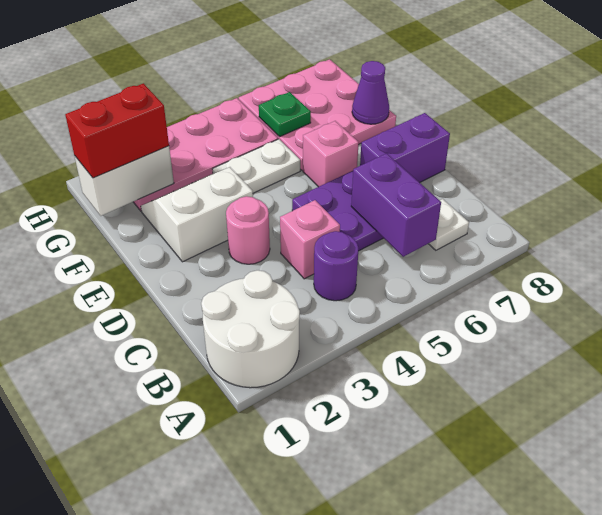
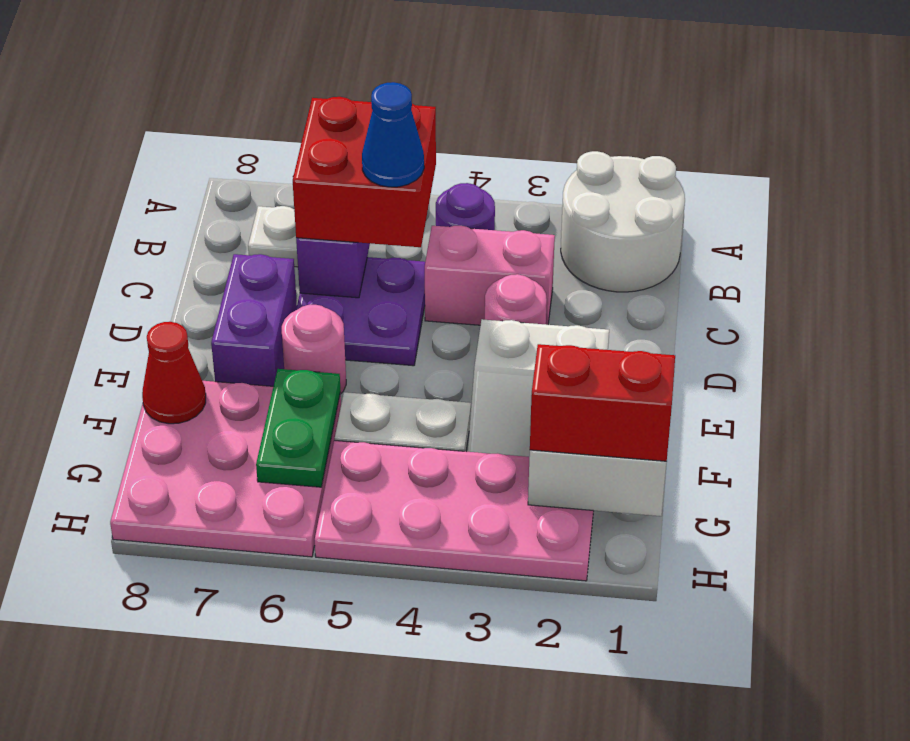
none -> red brick B5:C6 level 3
pink brick C4 level 1 -> pink brick C3:C4 level 1
none -> blue cone C5 level 4
purple brick D7:D8 level 1 -> purple brick D7:E7 level 1
pink brick E6 level 1 -> pink round brick E6 level 1
purple cone F8 level 2 -> red cone F8 level 2
green plate G6 level 2 -> green plate F6:G6 level 2

